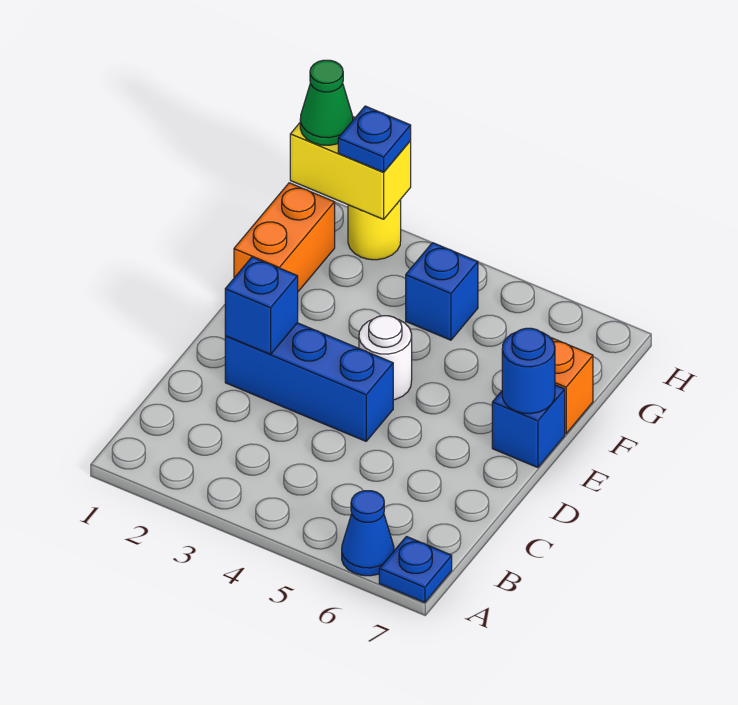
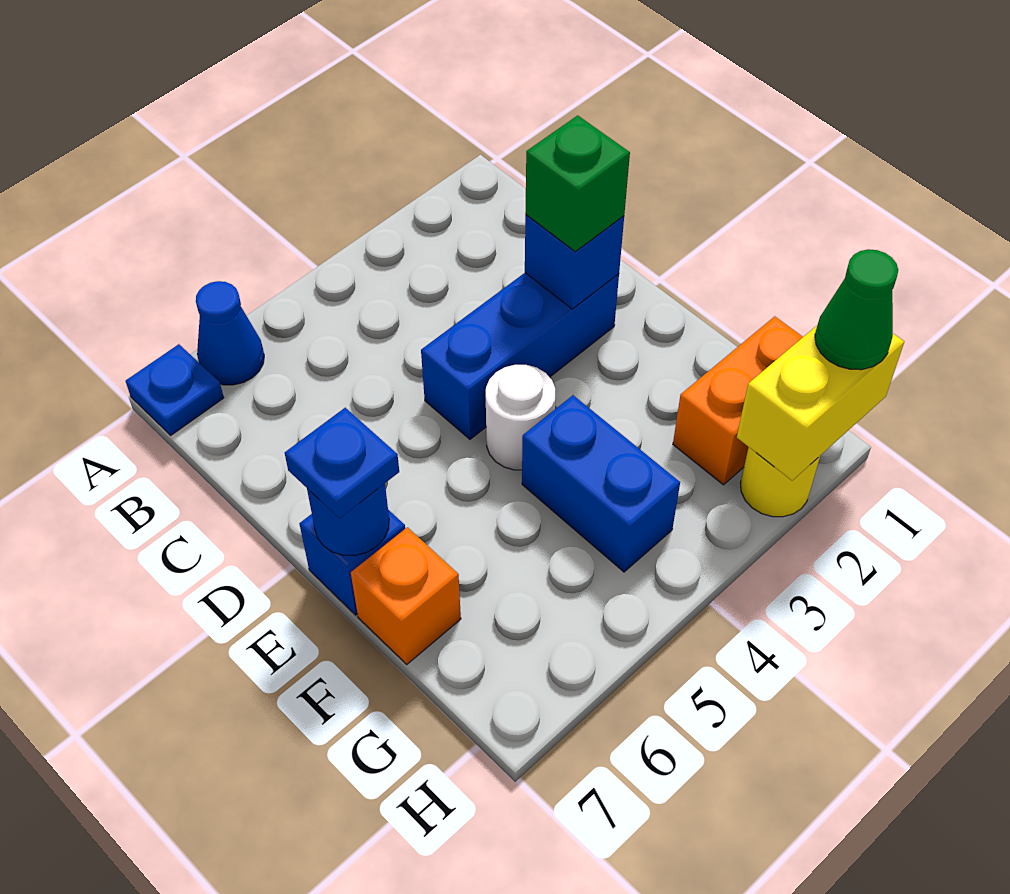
none -> green brick D2 level 3
orange brick F1:G1 level 1 -> orange brick G1:G2 level 1
blue brick G4 level 1 -> blue brick F4:G4 level 1
blue plate H2 level 3 -> blue plate E7 level 3

